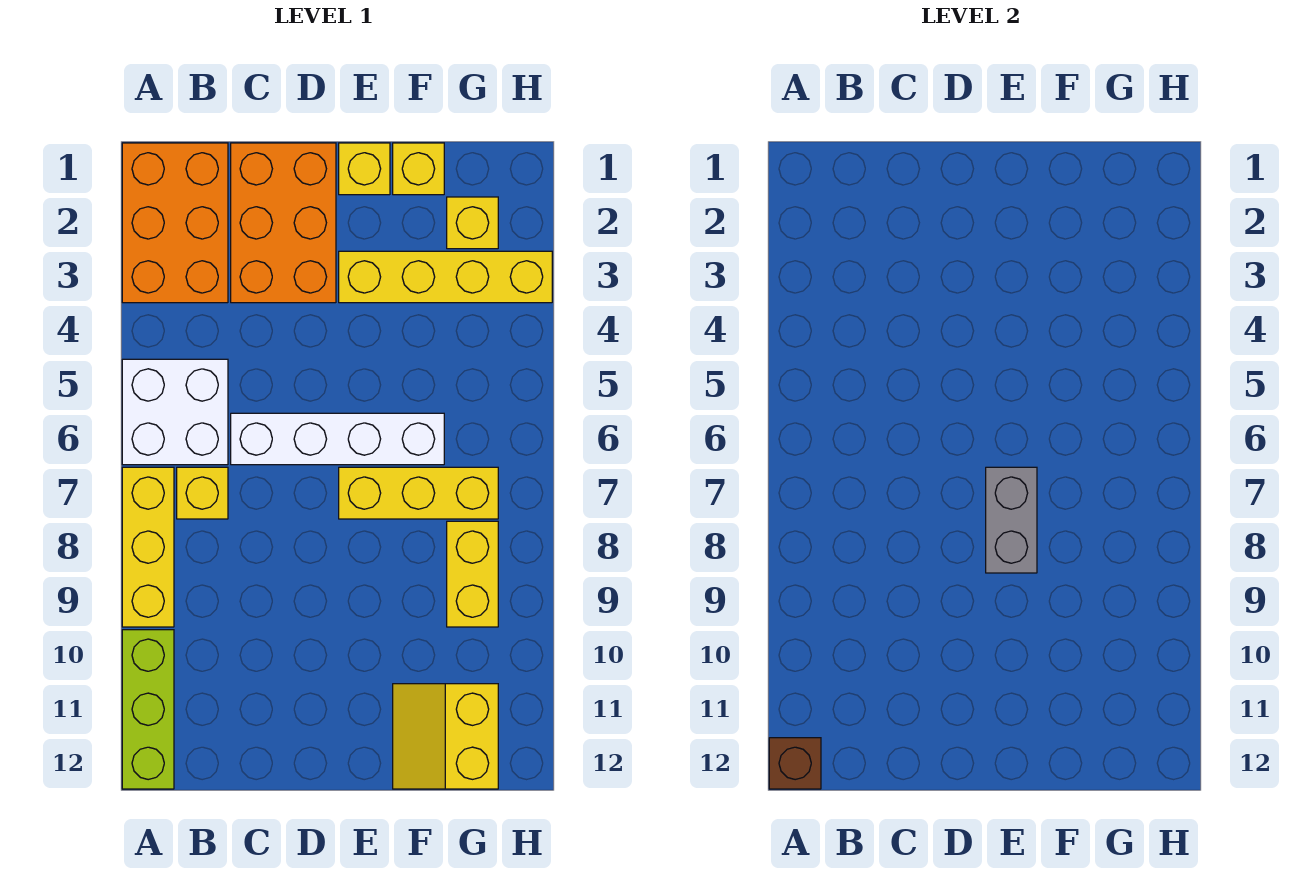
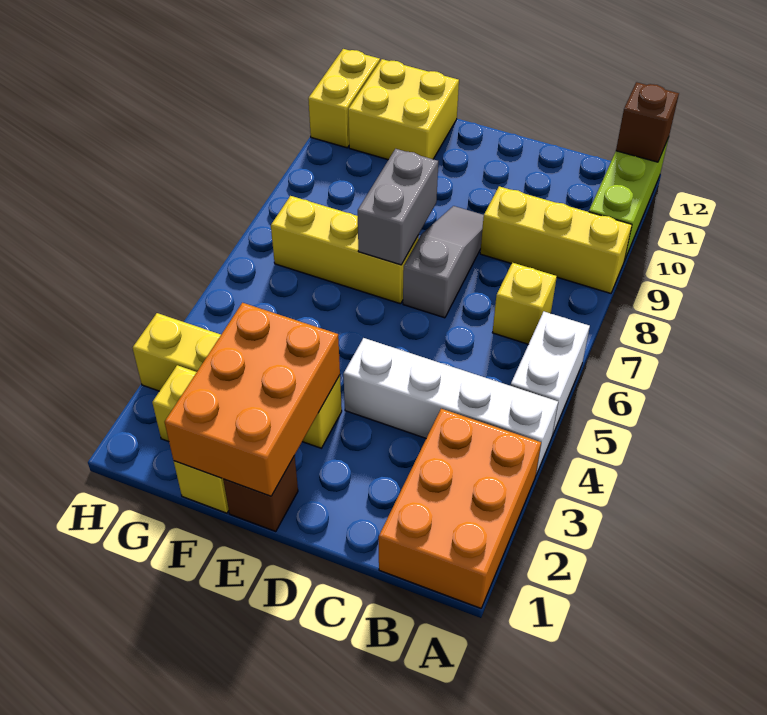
white brick A5:B6 level 1 -> white brick A5:A6 level 1
yellow brick A7:A9 level 1 -> yellow brick A9:C9 level 1
orange brick C1:D3 level 1 -> orange brick E1:F3 level 2
white brick C6:F6 level 1 -> white brick A4:D4 level 1
none -> grey slope D7:D9 level 1 top 7
yellow brick E1 level 1 -> brown brick E1 level 1
yellow slope F11:G12 level 1 top G -> yellow brick F11:G12 level 1
yellow brick G8:G9 level 1 -> yellow brick H11:H12 level 1

